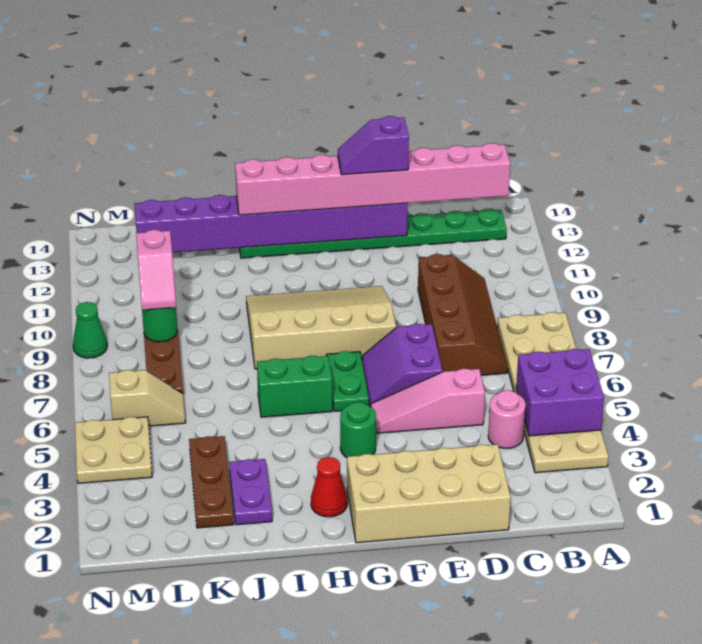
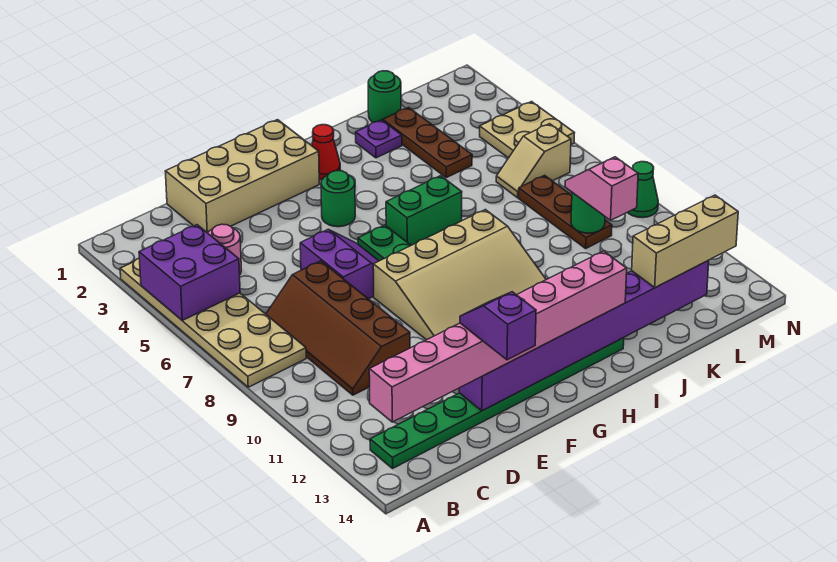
pink slope D5:F5 level 1 top D -> none
purple slope E13:F13 level 4 top E -> purple slope E13:E14 level 4 top 14
purple plate J2:J3 level 1 -> purple plate J2 level 1
none -> green round brick K1 level 1
none -> tan brick K13:M13 level 3

